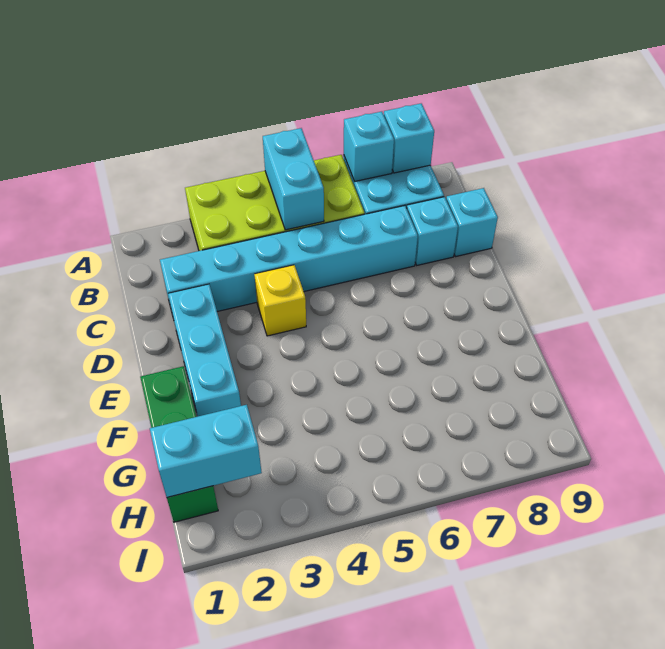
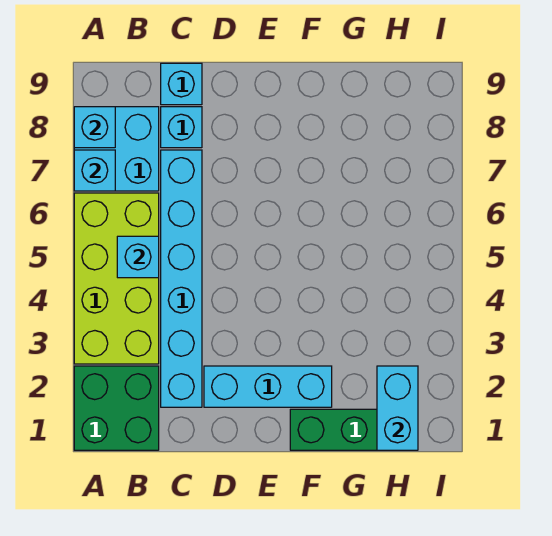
none -> green brick A1:B2 level 1
cyan brick A5:B5 level 2 -> cyan brick B5 level 2
yellow brick D4 level 1 -> none

